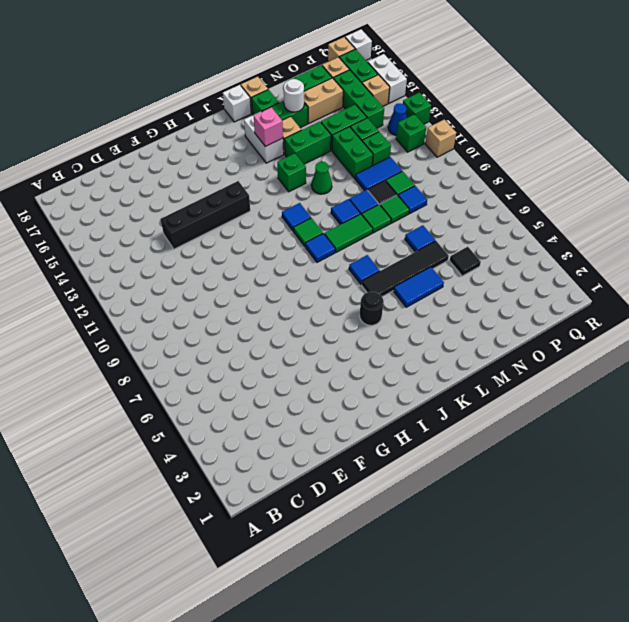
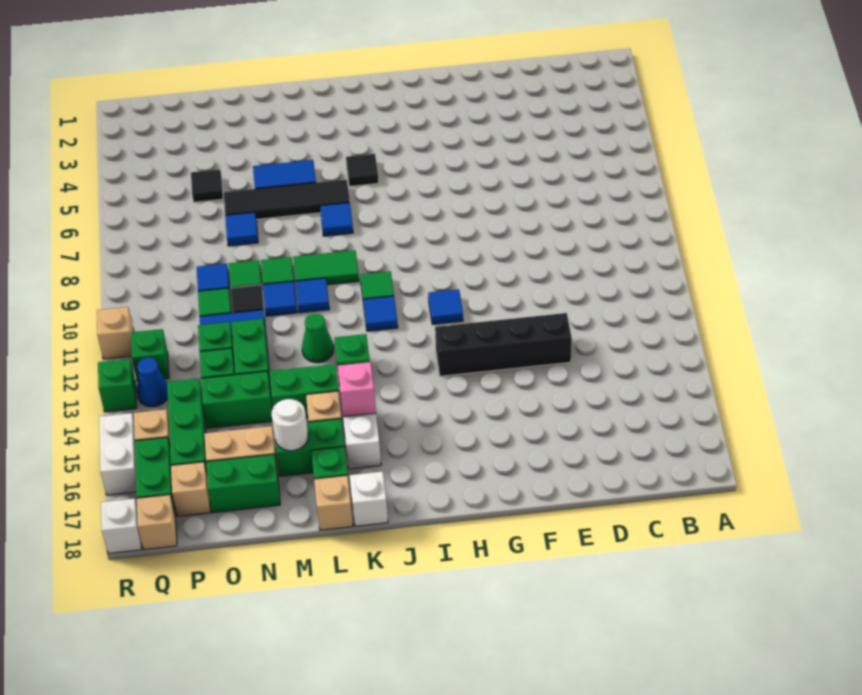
black round brick J5 level 1 -> black tile J5 level 1
blue tile J9 level 1 -> blue tile H11 level 1

